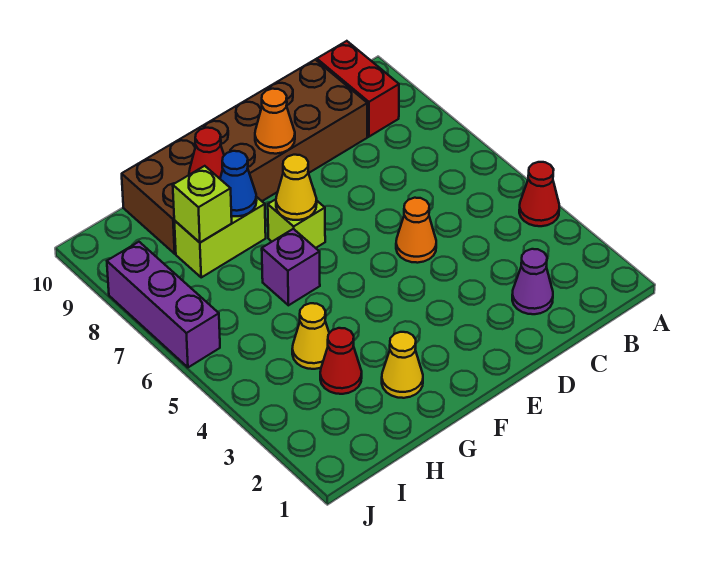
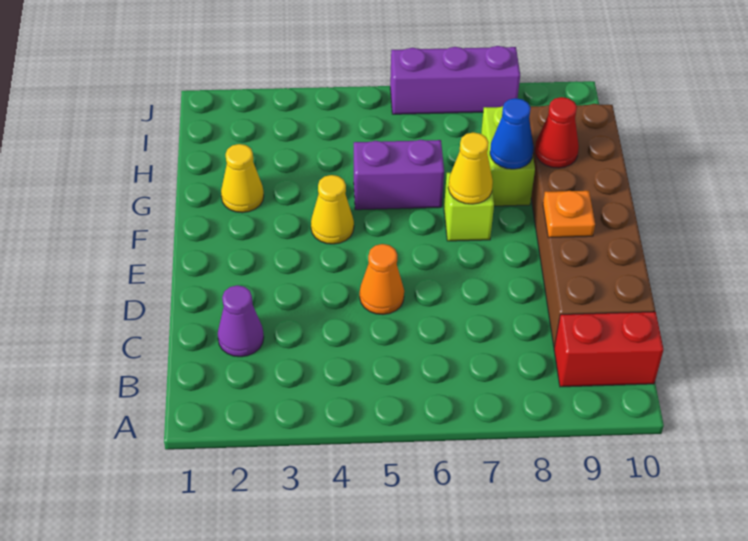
red cone A4 level 1 -> none
orange cone E9 level 2 -> orange plate E9 level 2
purple brick G6 level 1 -> purple brick G5:G6 level 1
red cone H3 level 1 -> none
yellow cone H4 level 1 -> yellow cone F4 level 1
lime brick H8 level 2 -> none

